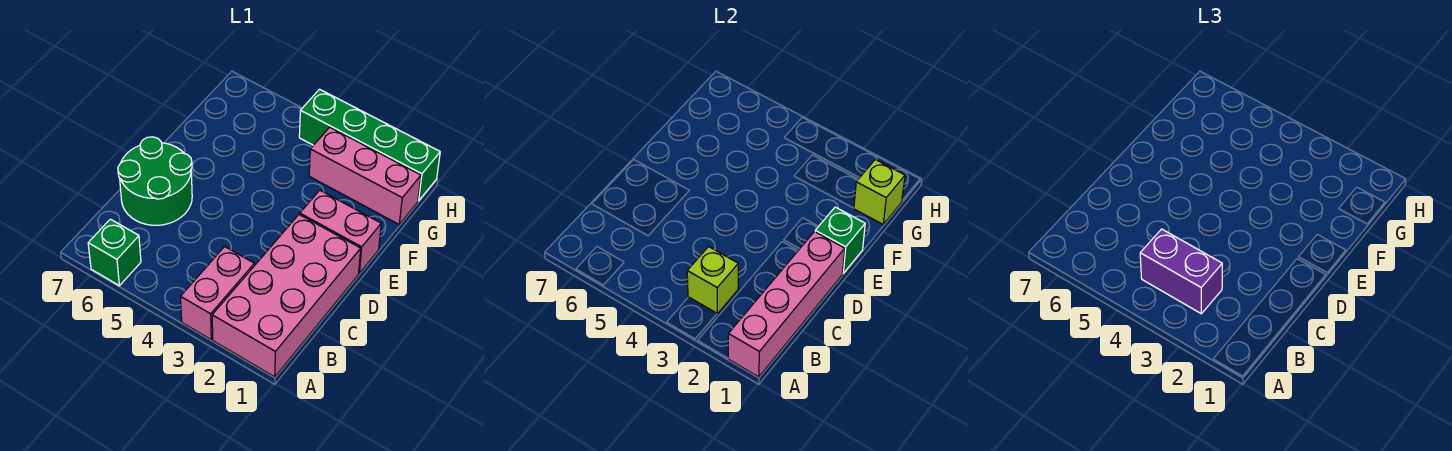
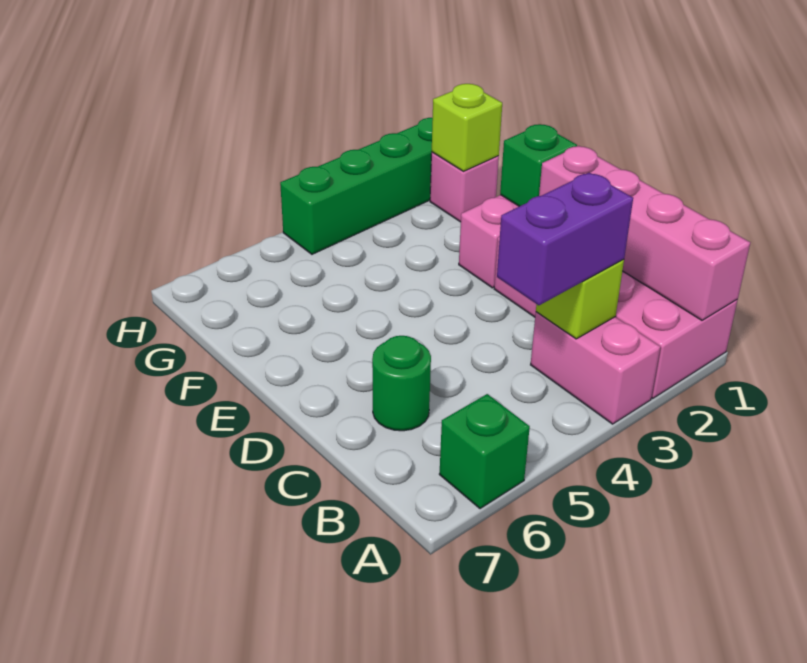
green round brick C6:D7 level 1 -> green round brick C6 level 1
pink brick G1:G3 level 1 -> pink brick G1 level 1

